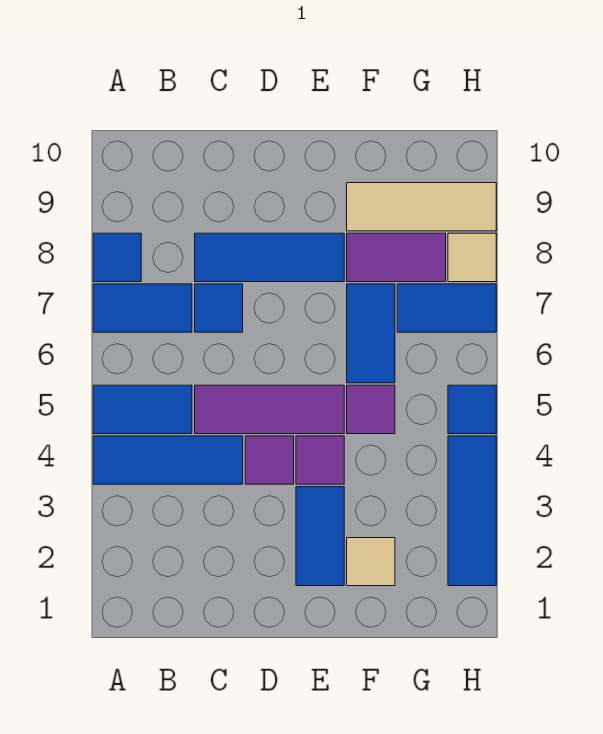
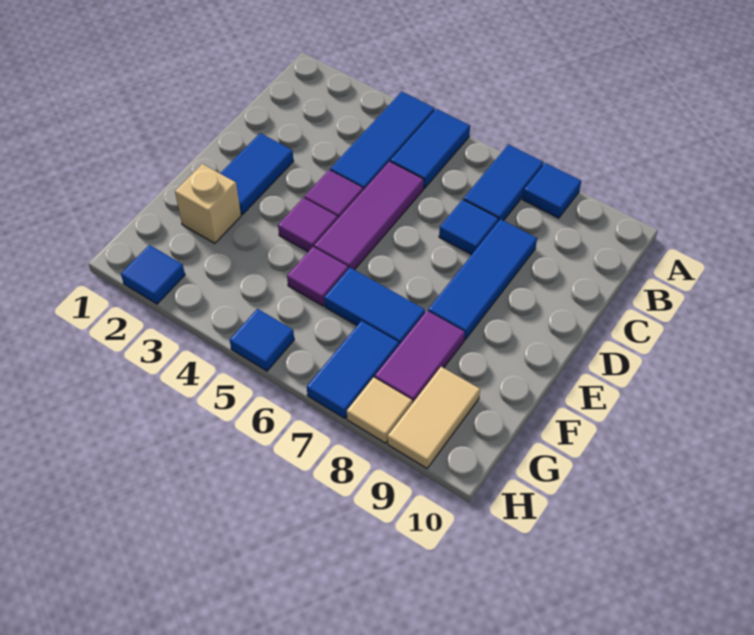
blue tile E2:E3 level 1 -> blue tile D2:E2 level 1
tan tile F2 level 1 -> tan brick F2 level 1
tan tile F9:H9 level 1 -> tan tile G9:H9 level 1
blue tile H2:H4 level 1 -> blue tile H2 level 1

